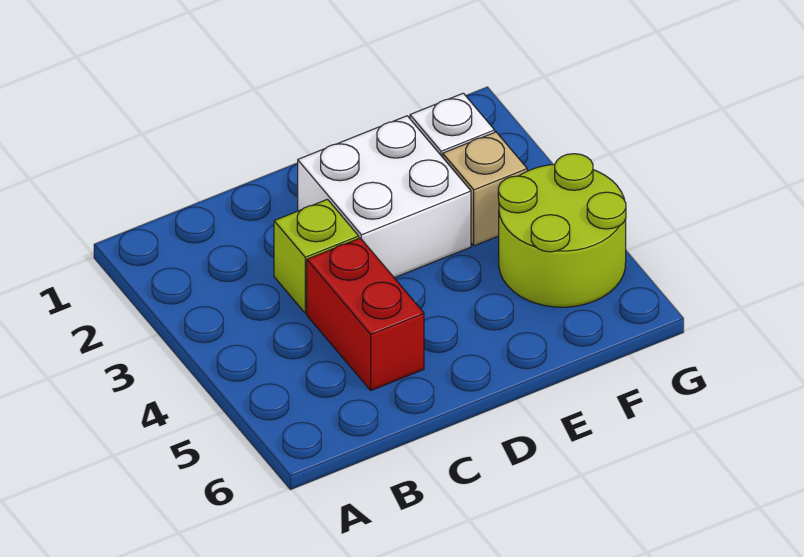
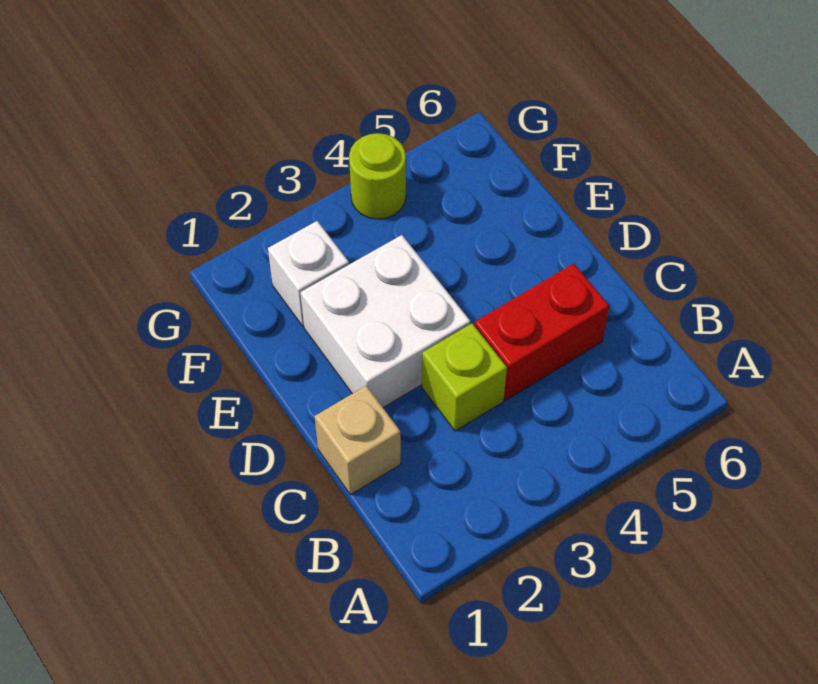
tan brick F3 level 1 -> tan brick C1 level 1
lime round brick F4:G5 level 1 -> lime round brick G4 level 1

